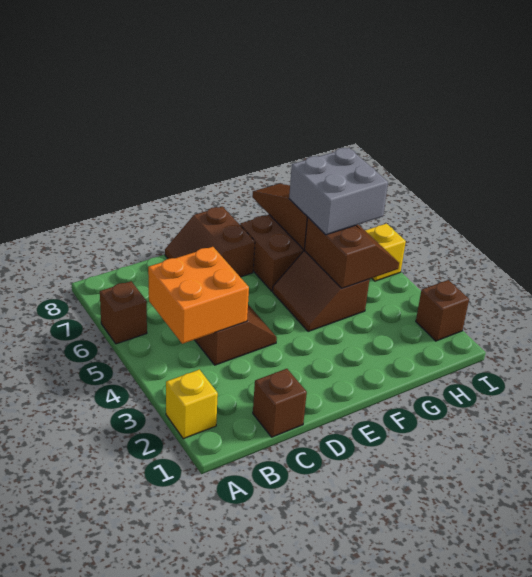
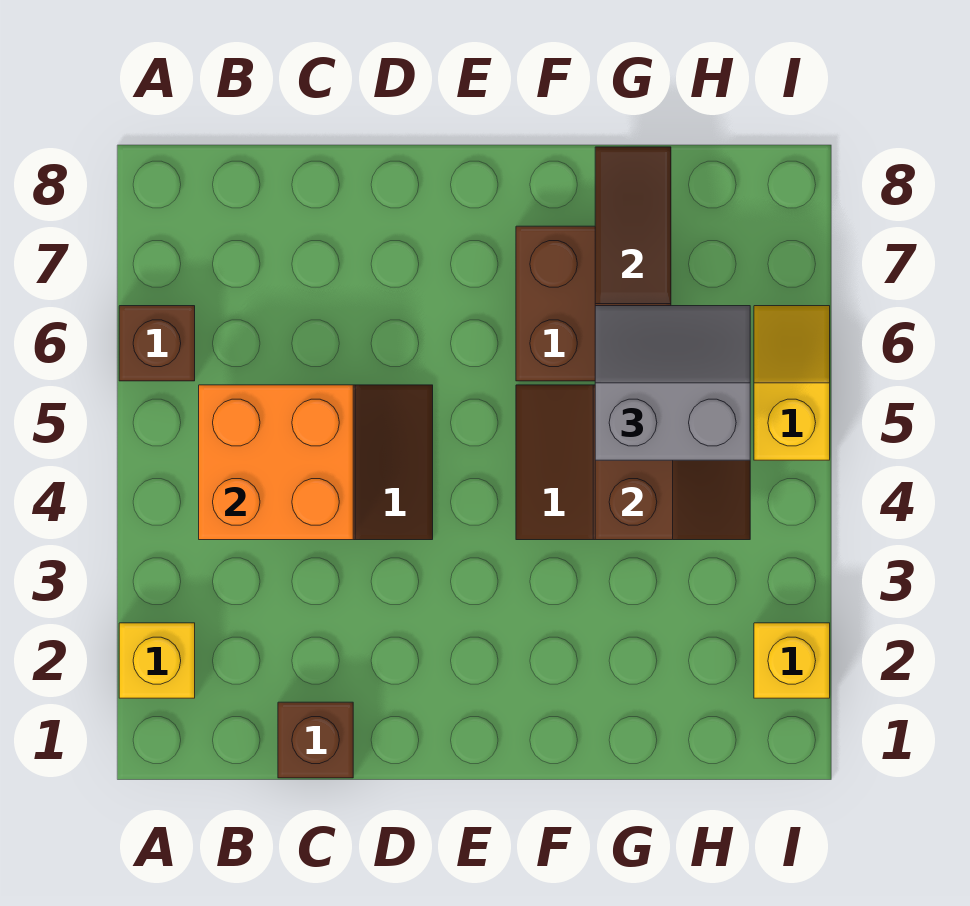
brown slope D7:E8 level 1 top E -> none
grey brick G5:H6 level 3 -> grey slope G5:H6 level 3 top 5
brown brick I2 level 1 -> yellow brick I2 level 1

